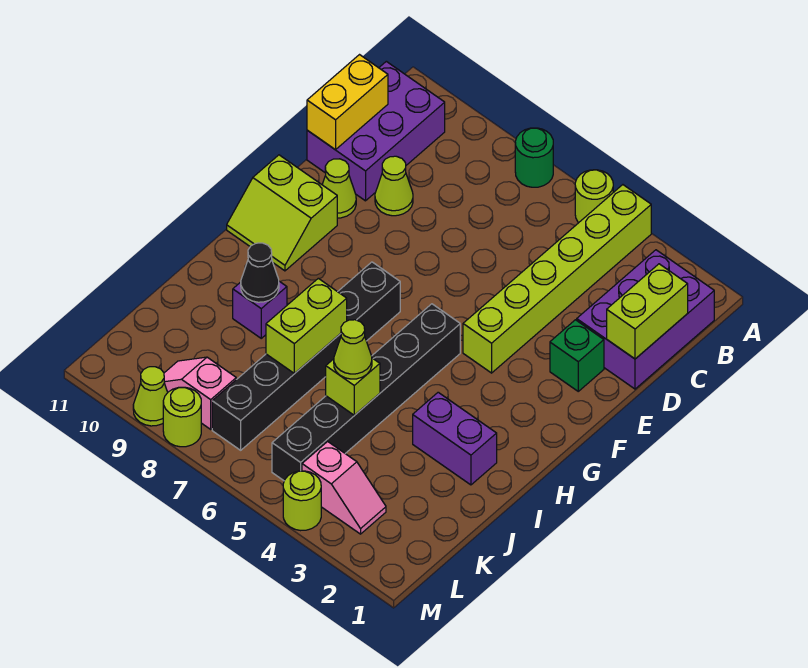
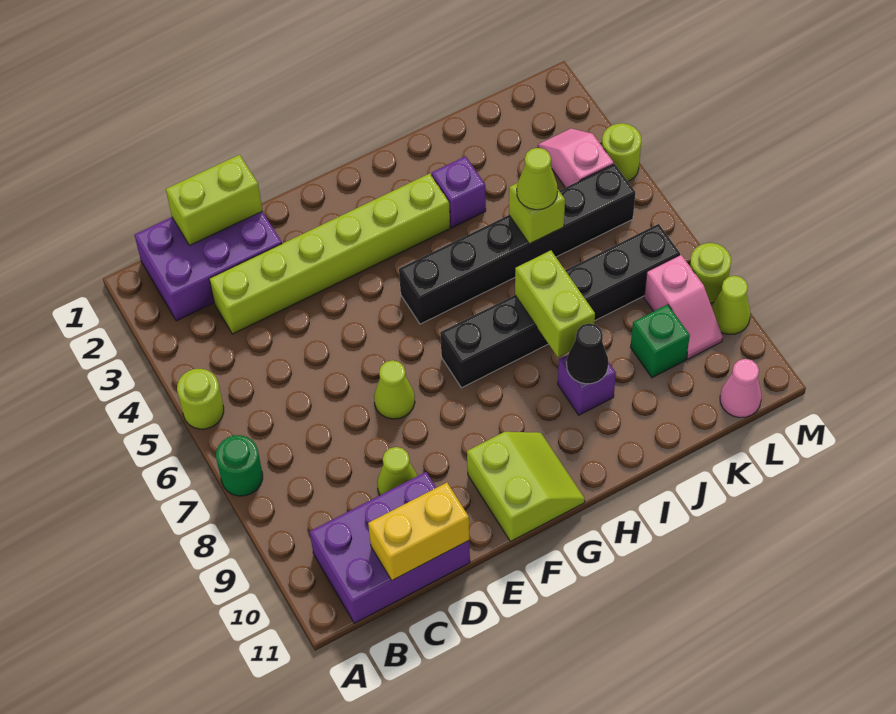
lime brick A4:F4 level 1 -> lime brick C3:H3 level 1
green brick E2 level 1 -> green brick K9 level 1
lime cone E10 level 1 -> lime cone E7 level 1
purple brick I2:I3 level 1 -> purple brick I3 level 1
lime brick I7:J7 level 2 -> lime brick I7:I8 level 2
none -> pink cone L11 level 1

